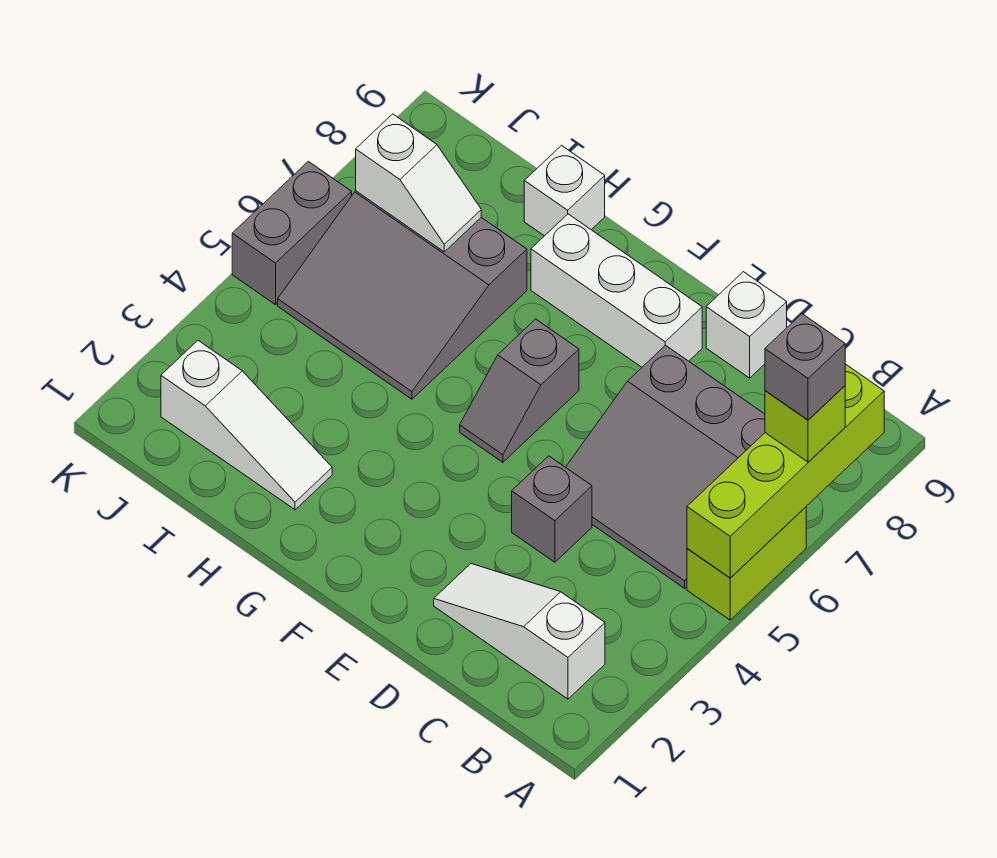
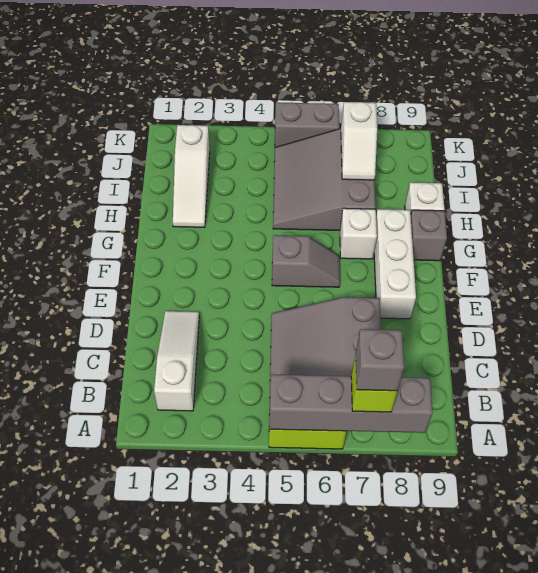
lime brick A5:A8 level 2 -> grey brick A5:A8 level 2
grey brick D4 level 1 -> grey brick G9 level 1
white brick D9 level 1 -> white brick G7 level 1
grey slope F5:F6 level 1 top 6 -> grey slope F5:F6 level 1 top 5

